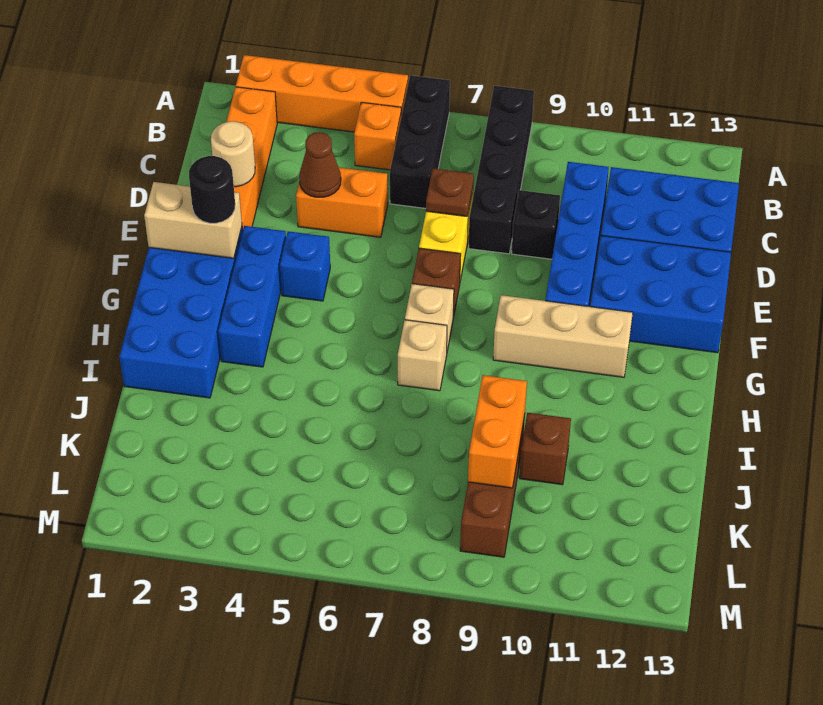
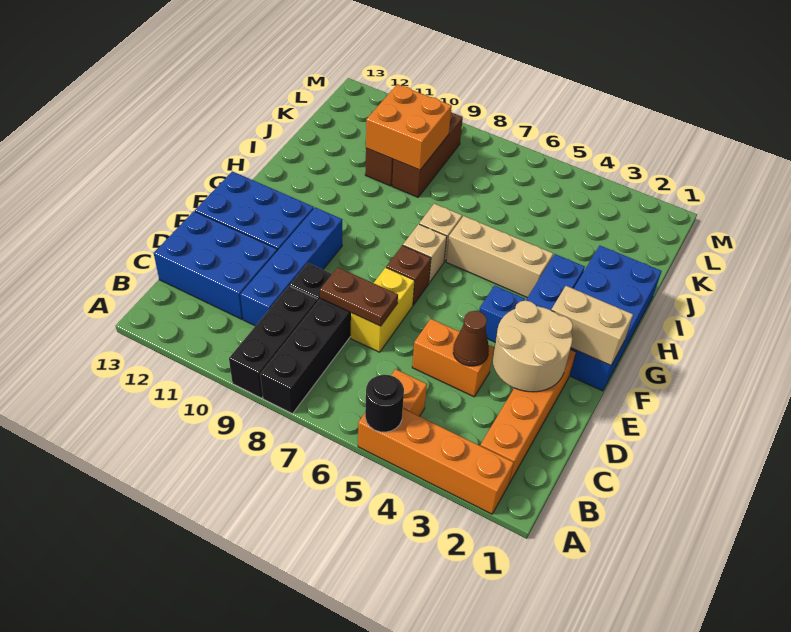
black brick A6:C6 level 1 -> black brick A9:C9 level 1
tan round brick D2 level 2 -> tan round brick D2:E3 level 2
brown plate D7 level 2 -> brown plate D7:D8 level 2
black round brick F2 level 3 -> black round brick A5 level 2
tan brick G9:G11 level 1 -> tan brick H4:H6 level 1
orange brick J9:K9 level 2 -> orange brick J9:K10 level 2

